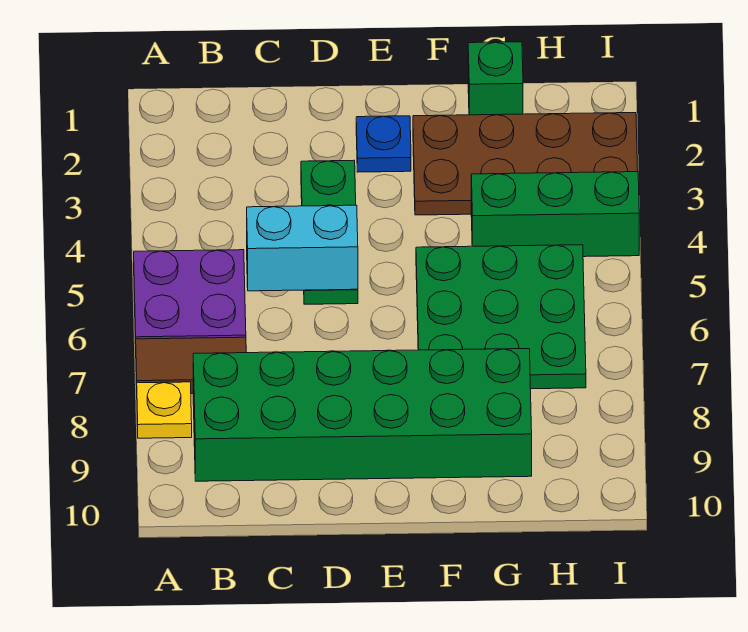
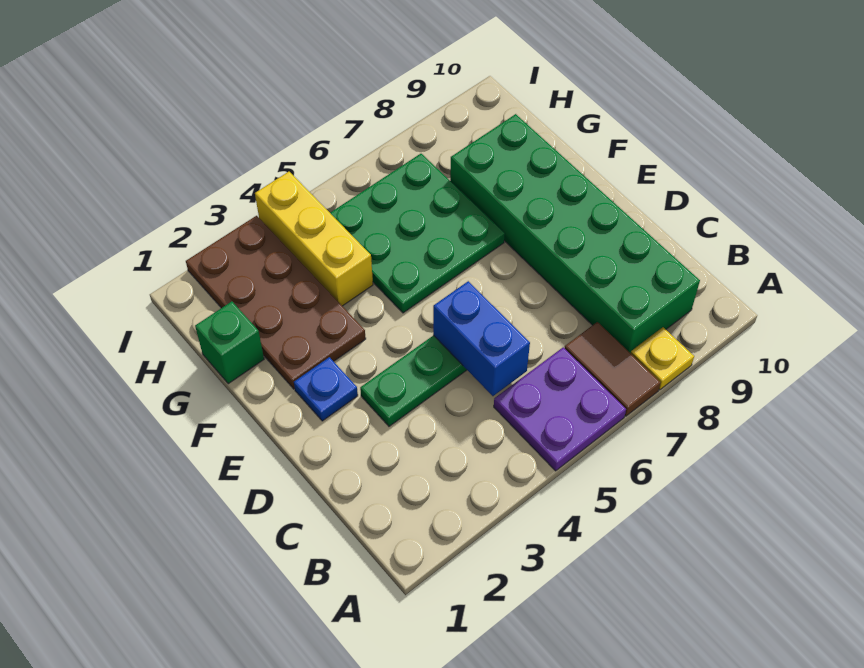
cyan brick C5:D5 level 2 -> blue brick C5:D5 level 2
green brick G4:I4 level 1 -> yellow brick G4:I4 level 1

